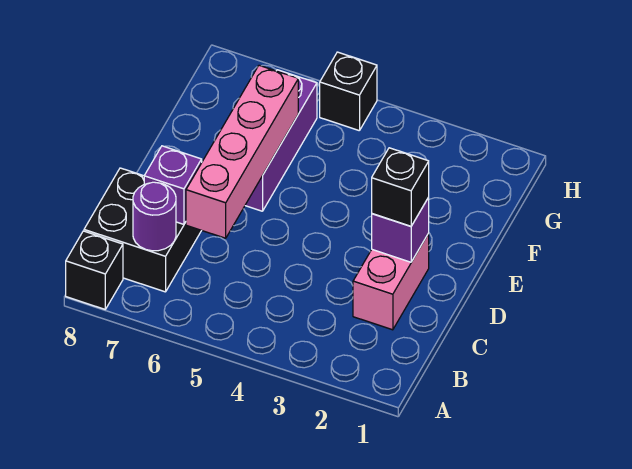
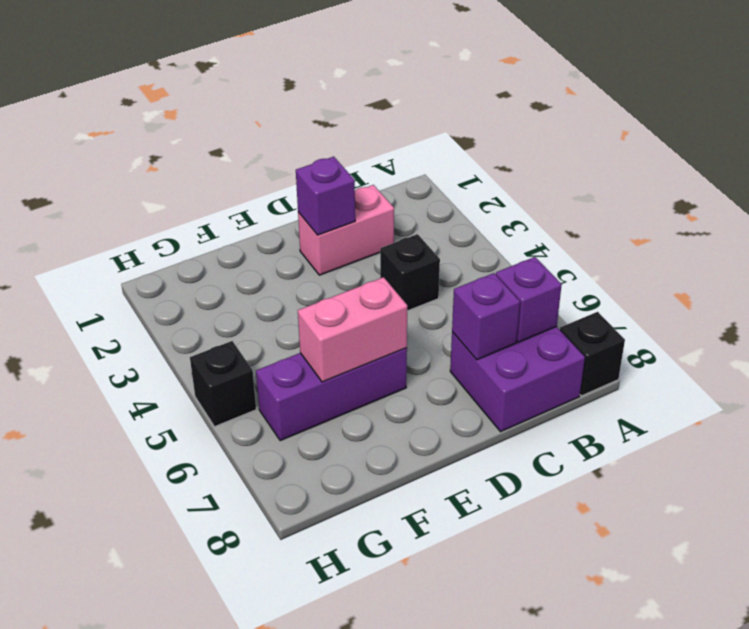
black brick B7:C8 level 1 -> purple brick B7:C8 level 1
purple round brick B7 level 2 -> purple brick B7 level 2
pink brick C6:F6 level 2 -> pink brick E6:F6 level 2
black brick D2 level 3 -> black brick C4 level 1

